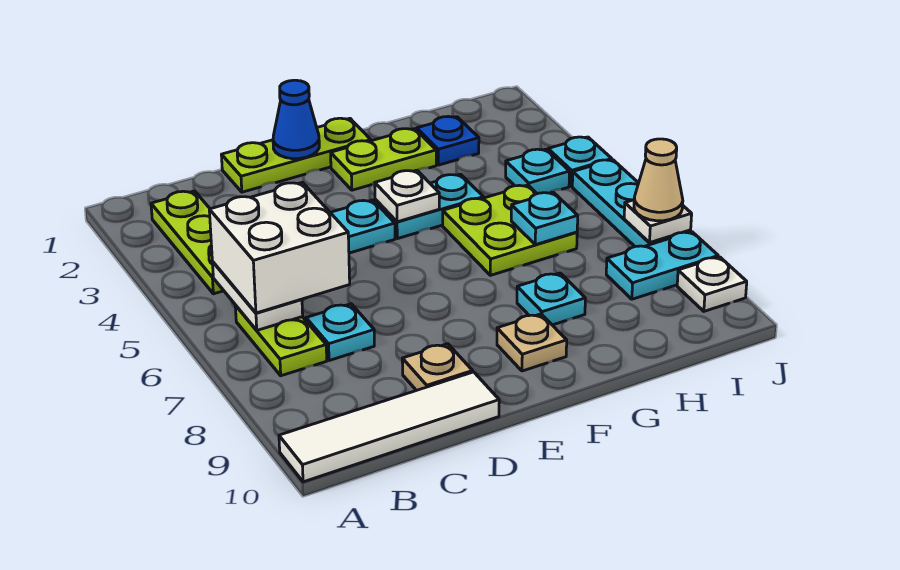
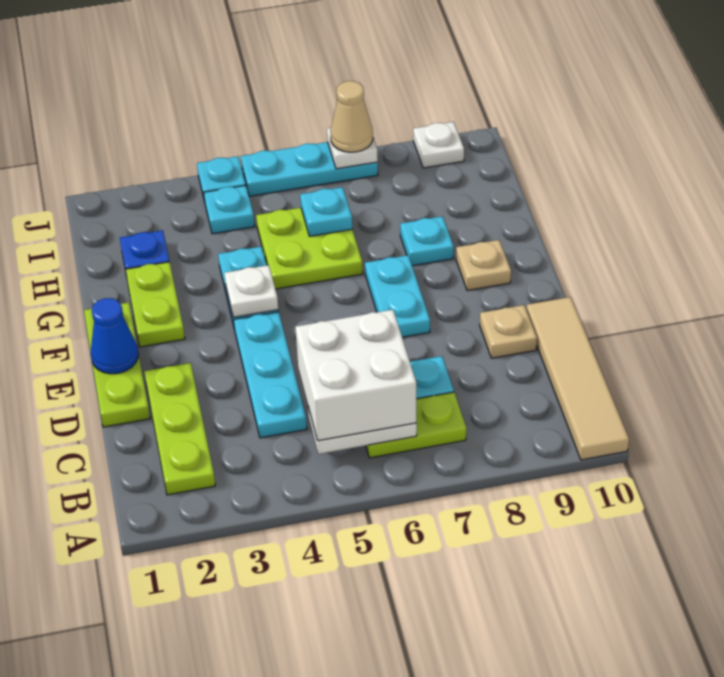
white tile A10:D10 level 1 -> tan tile A10:D10 level 1
lime plate B2:B4 level 1 -> lime plate B2:D2 level 1
cyan plate I8:J8 level 1 -> cyan plate E7:F7 level 1

